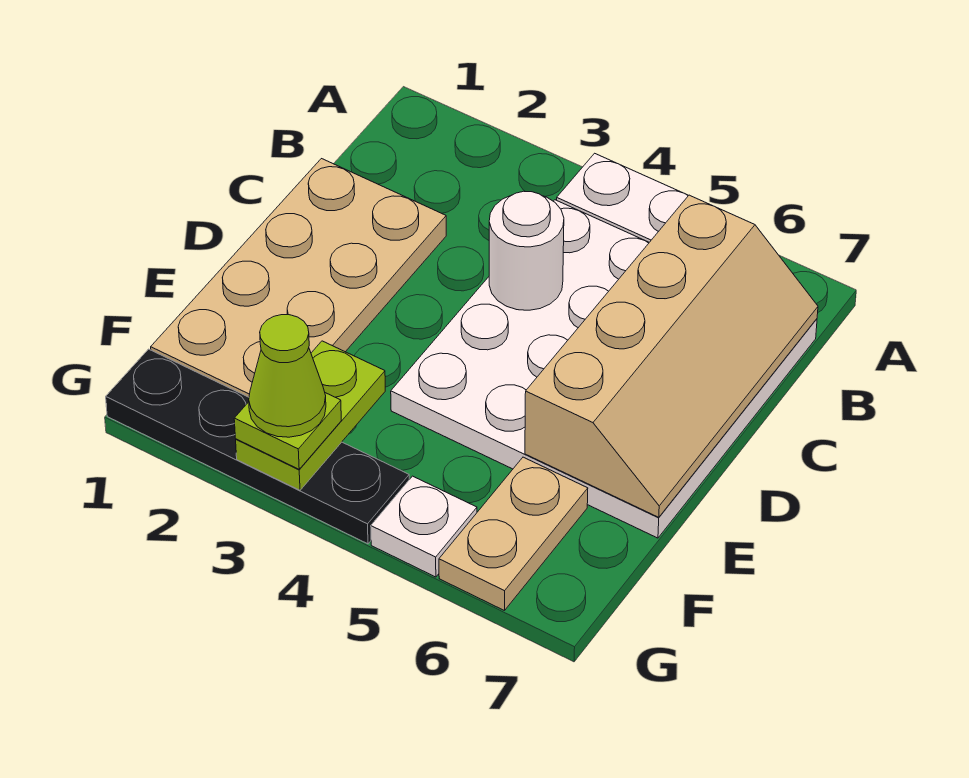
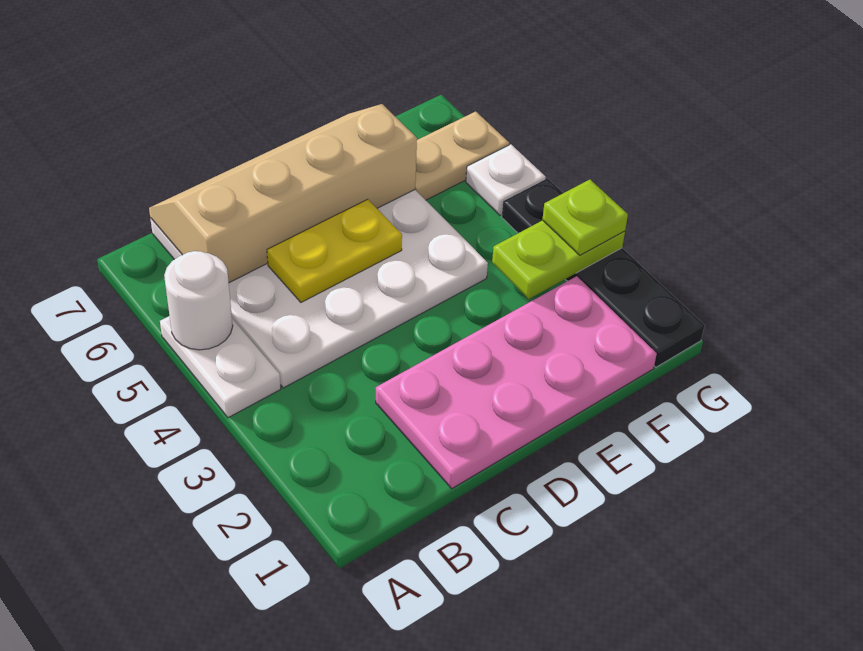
tan plate C1:F2 level 1 -> pink plate C1:F2 level 1
white round brick C4 level 2 -> white round brick A5 level 2
none -> yellow plate C5:D5 level 2
lime cone G3 level 4 -> none

